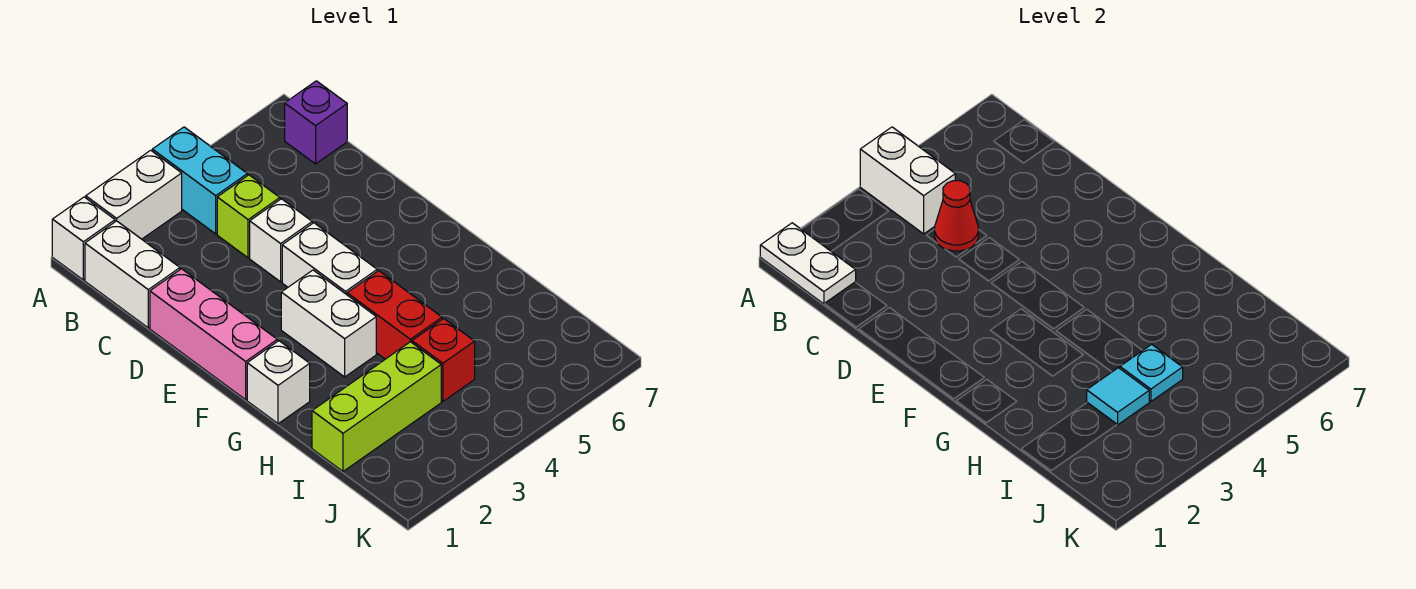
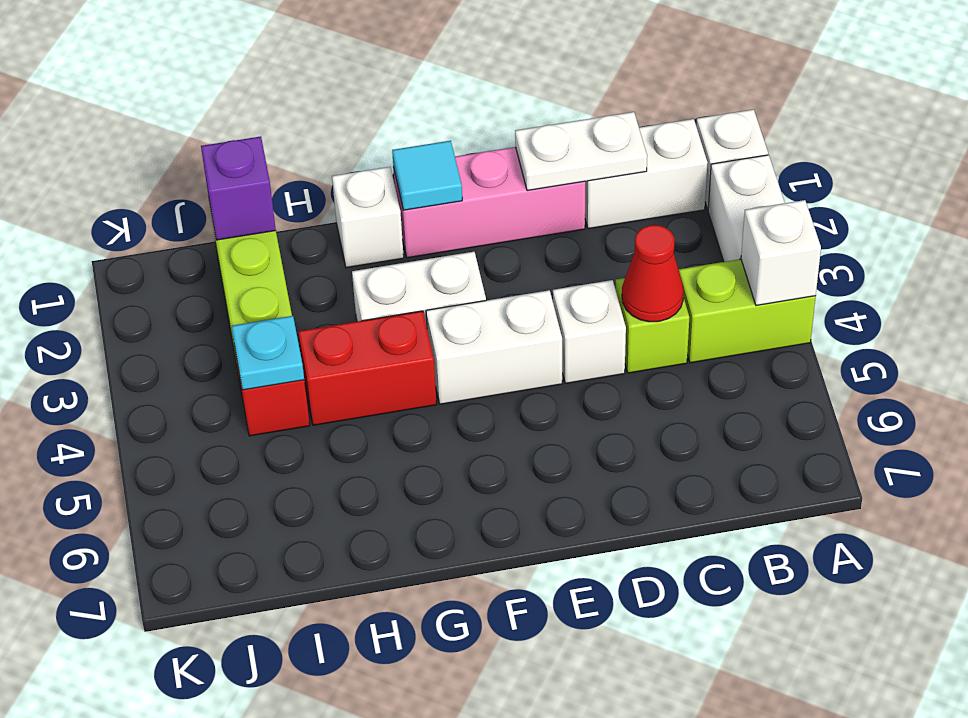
white plate A1:B1 level 2 -> white plate C1:D1 level 2
cyan brick A4:B4 level 1 -> lime brick A4:B4 level 1
white brick A4:B4 level 2 -> white brick A4 level 2
purple brick B7 level 1 -> purple brick I1 level 2
cyan tile I3 level 2 -> cyan tile F1 level 2

